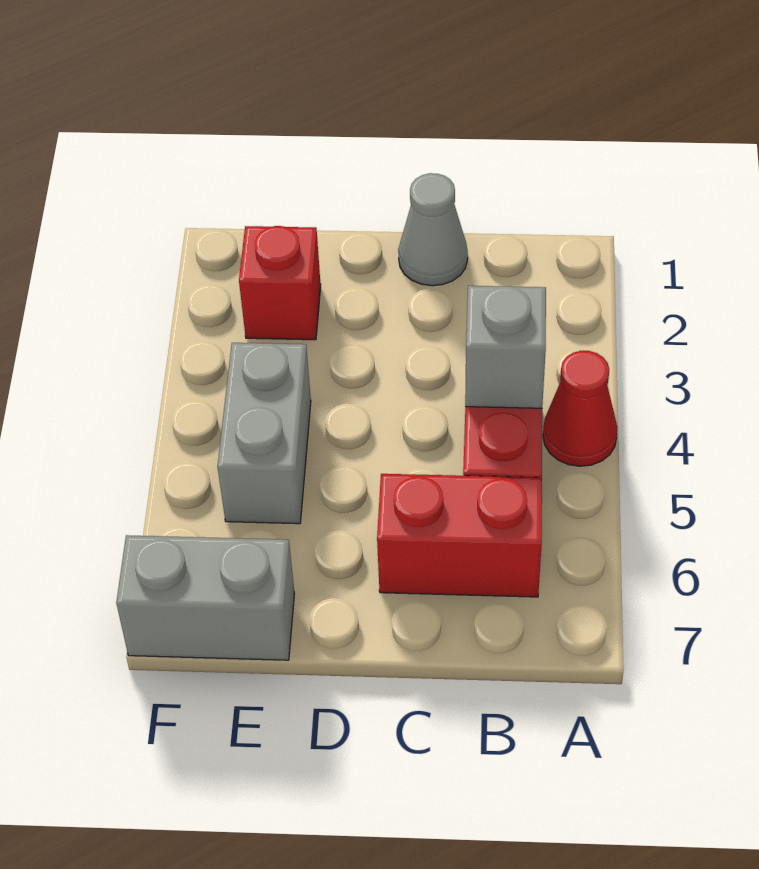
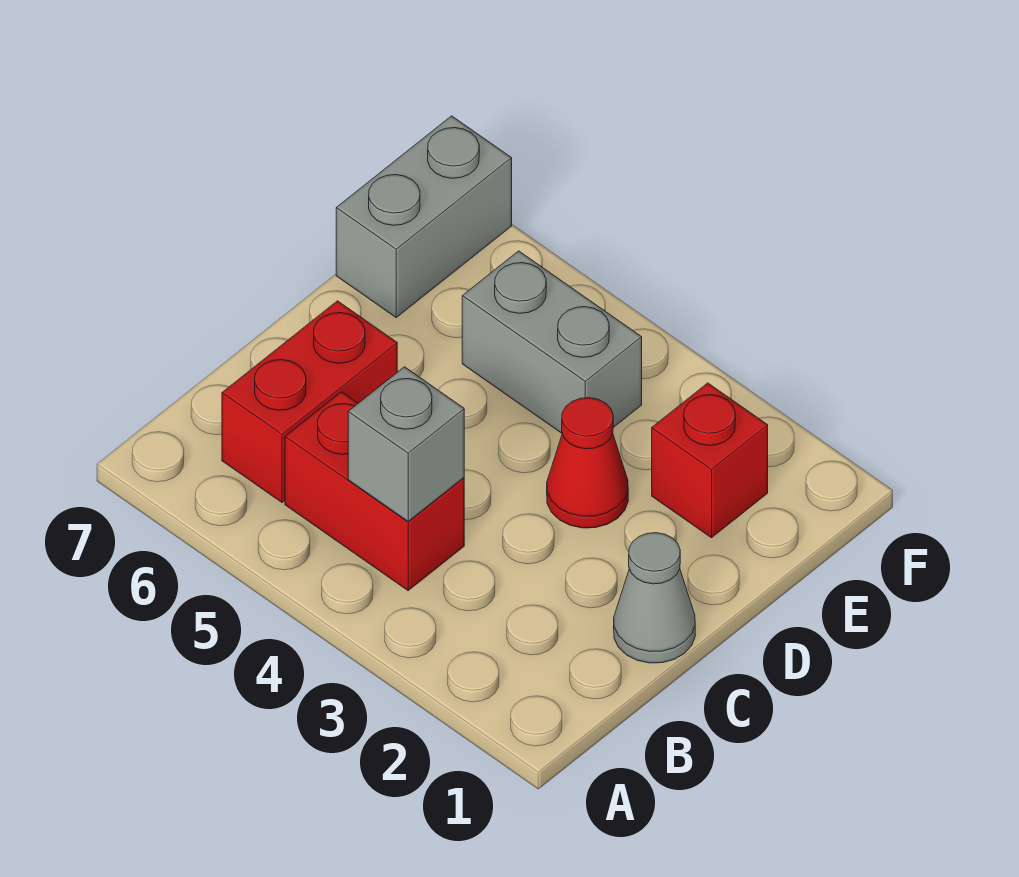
red cone A4 level 1 -> red cone D3 level 1

